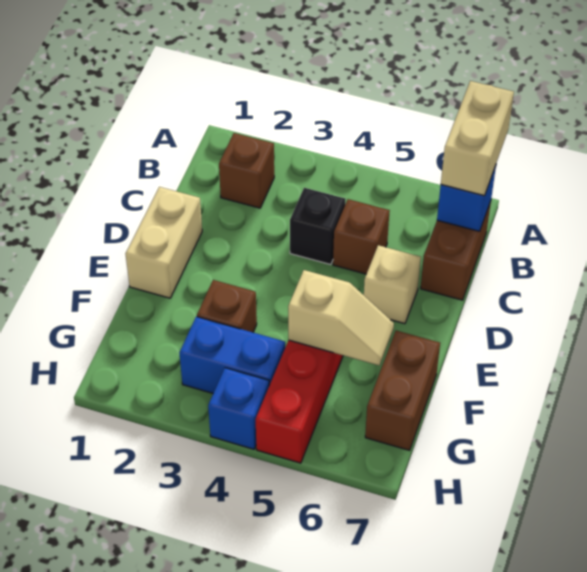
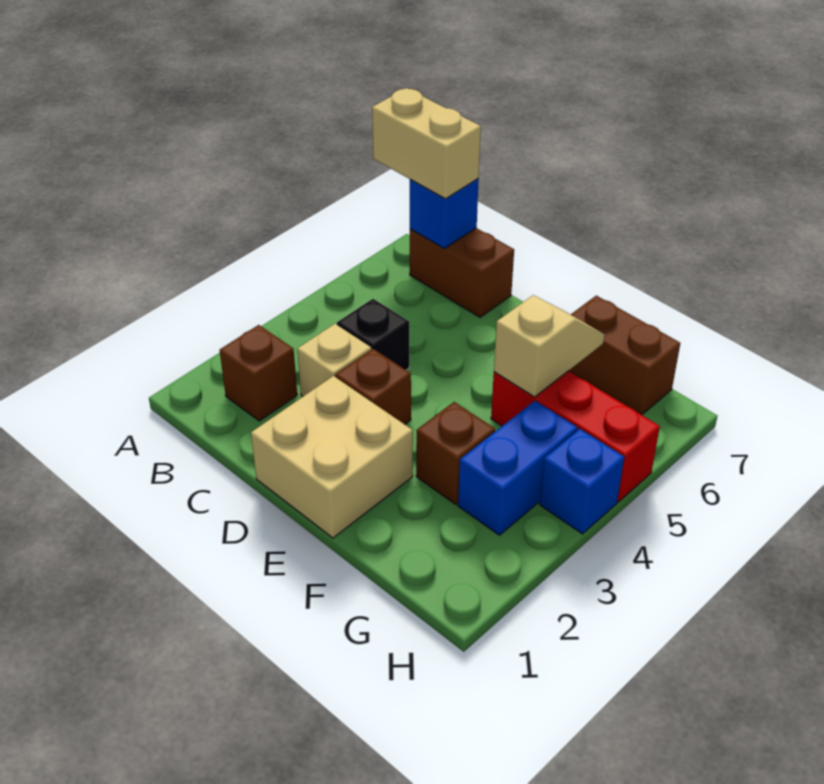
brown brick C5 level 1 -> brown brick D3 level 1
tan brick D1:E1 level 1 -> tan brick D1:E2 level 1
tan brick D6 level 1 -> tan brick C3 level 1

